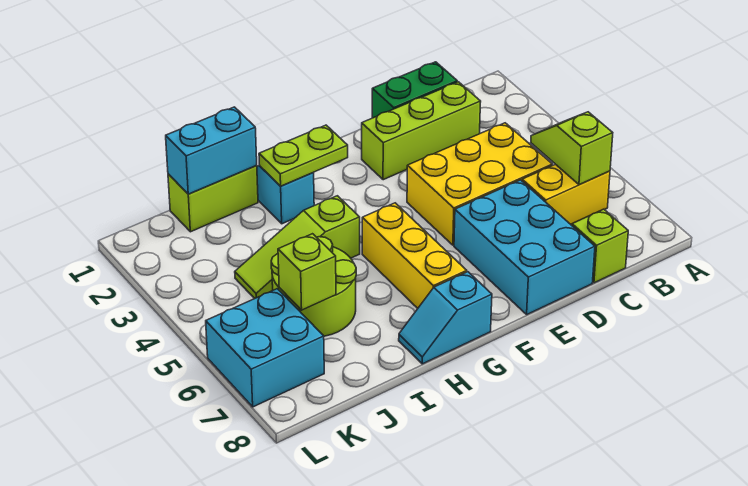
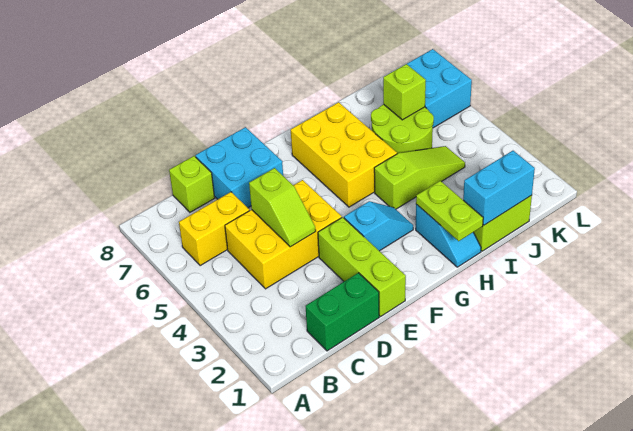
lime slope B5:B6 level 2 top 6 -> lime slope D4:D5 level 2 top 5
lime brick C2:E2 level 1 -> lime brick E1:E3 level 1
cyan brick D6:E8 level 1 -> cyan brick D7:E8 level 1
lime plate G2:H2 level 2 -> lime plate H1:H2 level 2
yellow brick G5:G7 level 1 -> yellow brick G5:H7 level 1
cyan slope G8:H8 level 1 top G -> cyan slope F3:G3 level 1 top F

